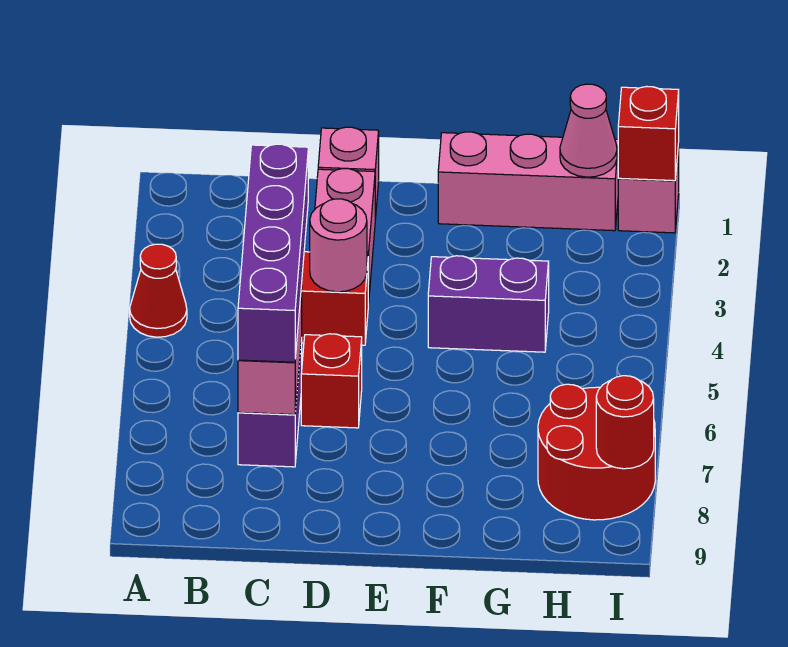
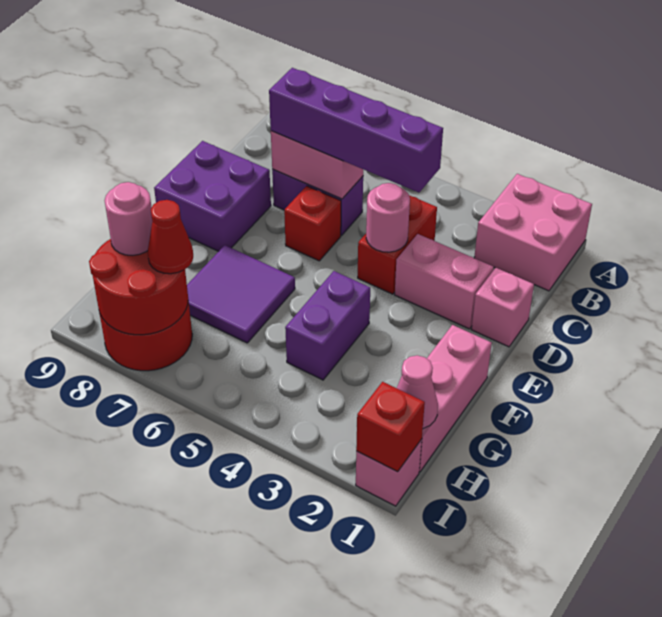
none -> pink brick A1:B2 level 1
red cone A4 level 1 -> red cone H7 level 3
none -> purple brick D8:E9 level 1
none -> purple tile F6:G7 level 1
none -> pink round brick H8 level 3
red round brick I8 level 2 -> red round brick H7:I8 level 2

